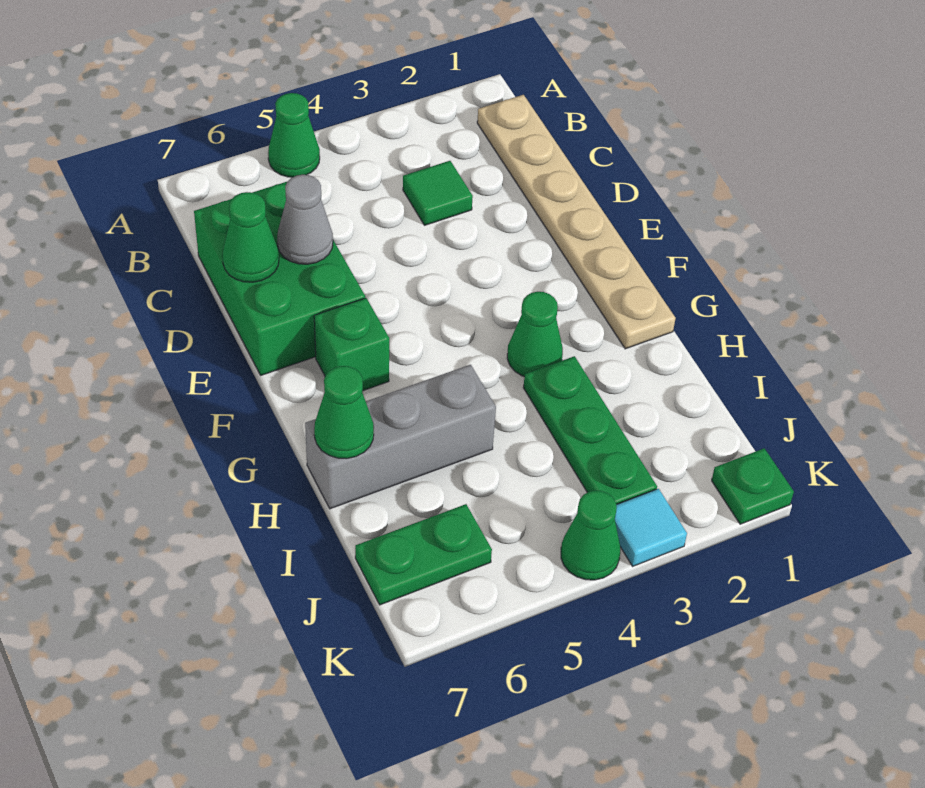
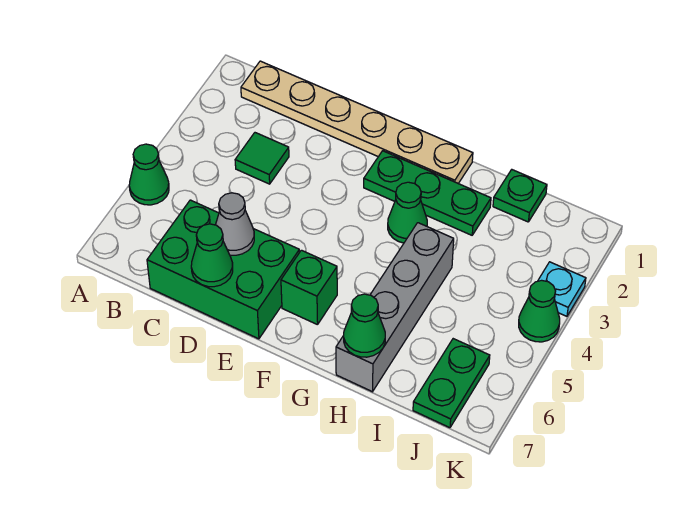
green plate H3:J3 level 1 -> green plate F2:H2 level 1
grey brick H5:H7 level 1 -> grey brick H4:H7 level 1
green plate K1 level 1 -> green plate I1 level 1
cyan tile K3 level 1 -> cyan plate K3 level 1

